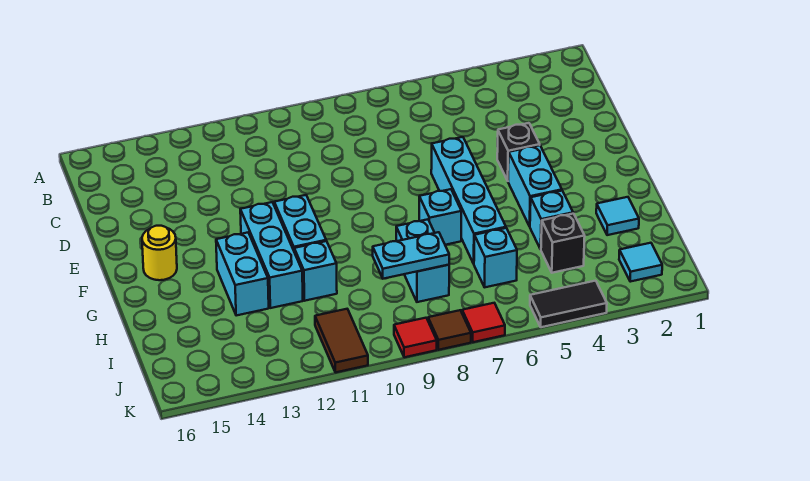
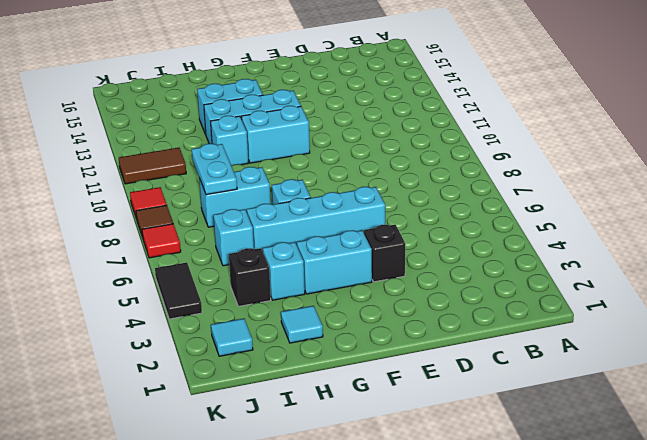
yellow round brick F15 level 1 -> none

